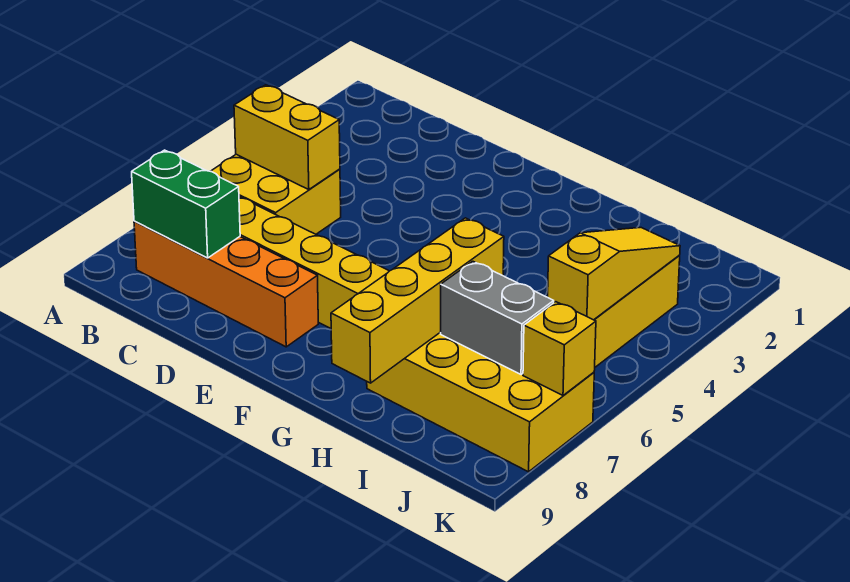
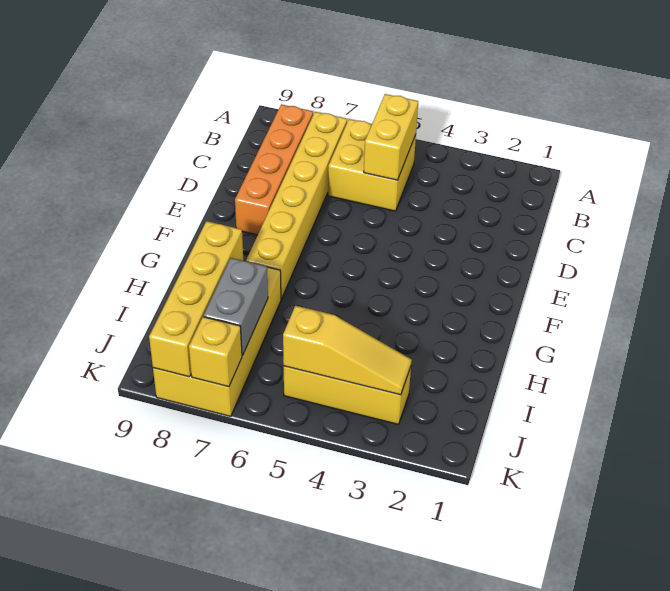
green brick B8:C8 level 2 -> none
yellow brick H6:H9 level 2 -> yellow brick H8:K8 level 2

